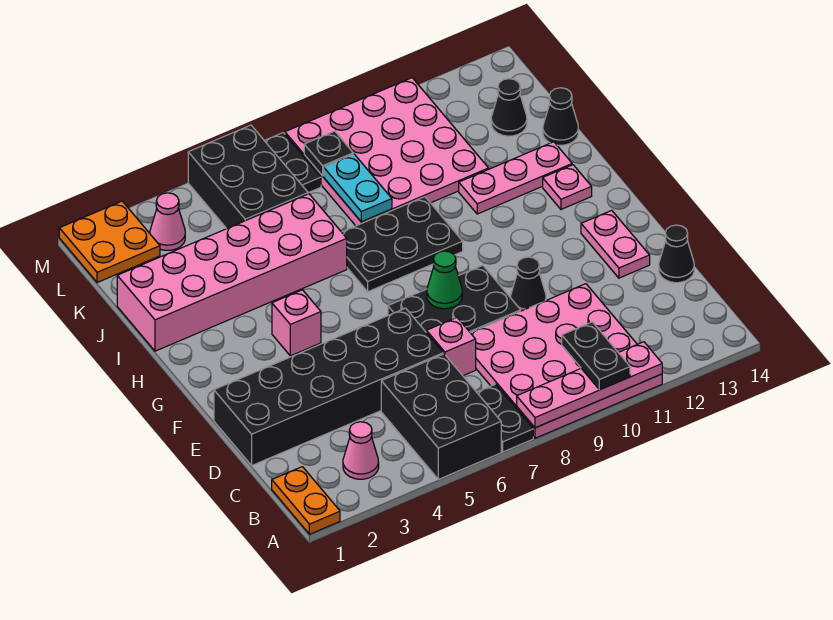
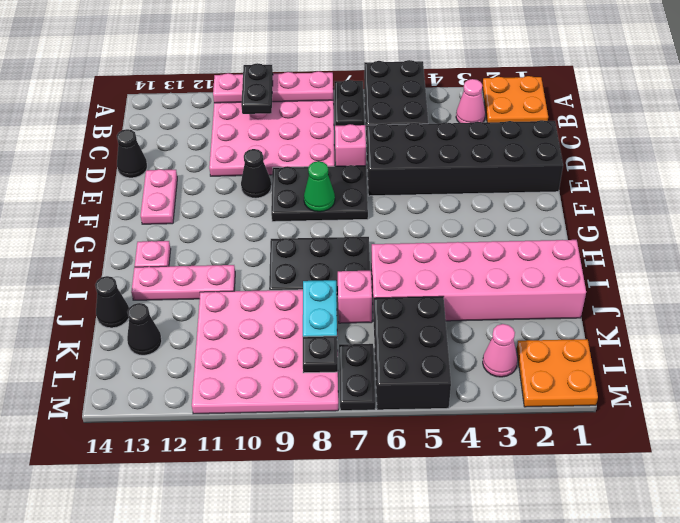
orange plate A1:B1 level 1 -> orange plate A1:B2 level 1
pink brick G4 level 1 -> pink brick J7 level 1

